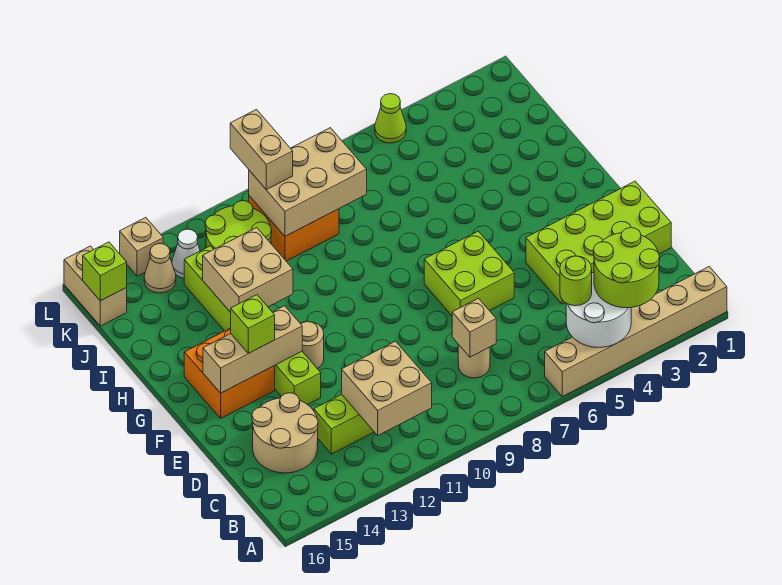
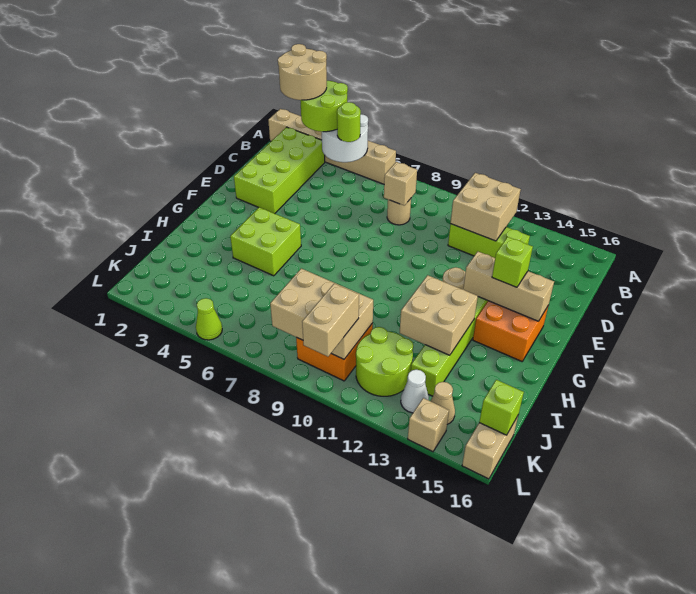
tan round brick C14:D15 level 1 -> tan round brick A2:B3 level 4
lime brick D1:E4 level 1 -> lime brick B2:E3 level 1
lime brick E6:F7 level 1 -> lime brick G4:H5 level 1

